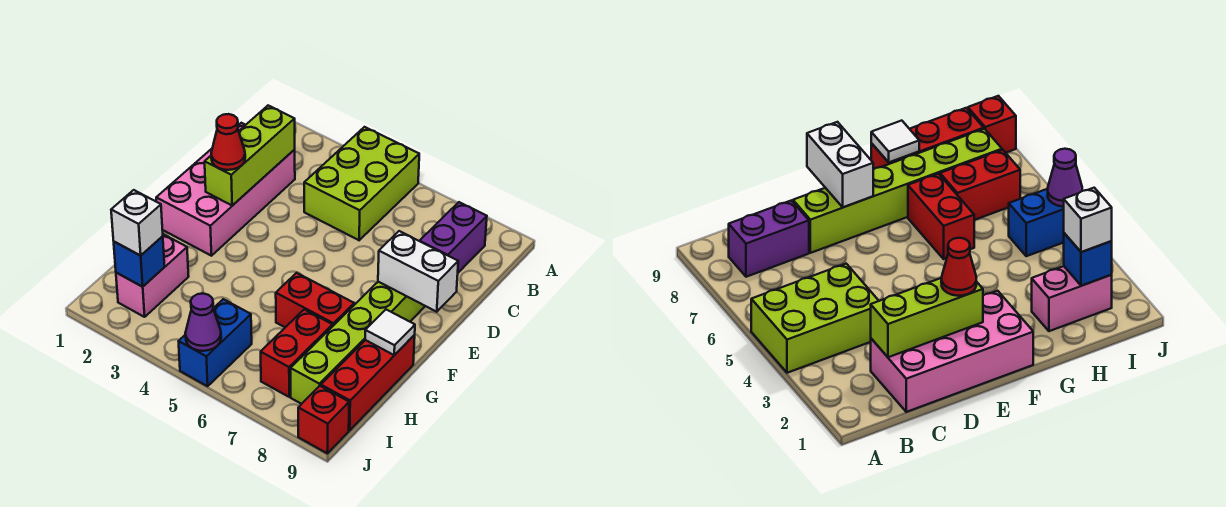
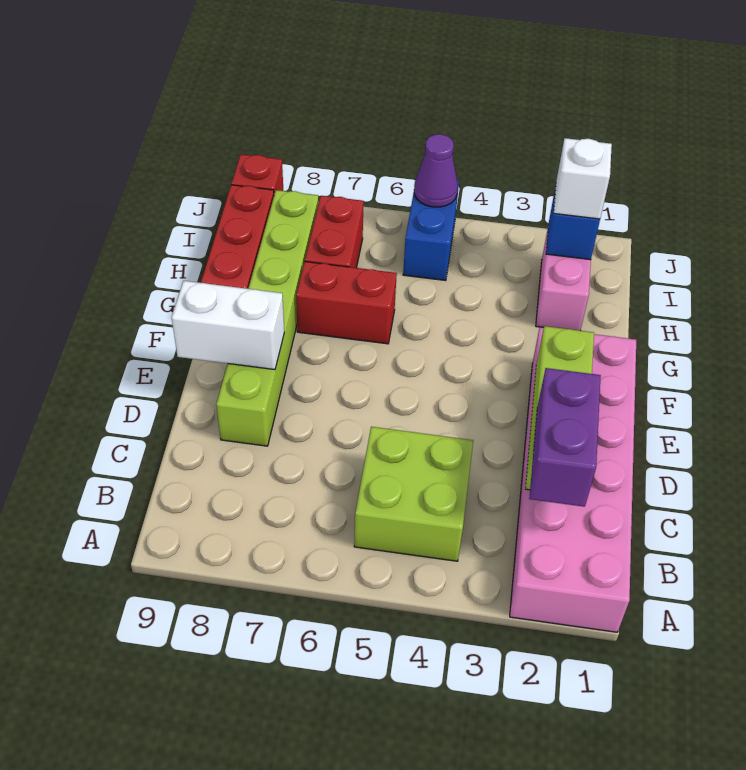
lime brick A4:C5 level 1 -> lime brick B4:C5 level 1
purple brick B8:C8 level 1 -> purple brick B2:C2 level 3
pink brick C1:F2 level 1 -> pink brick A1:F2 level 1
red cone E2 level 3 -> none
white tile G9 level 2 -> none

